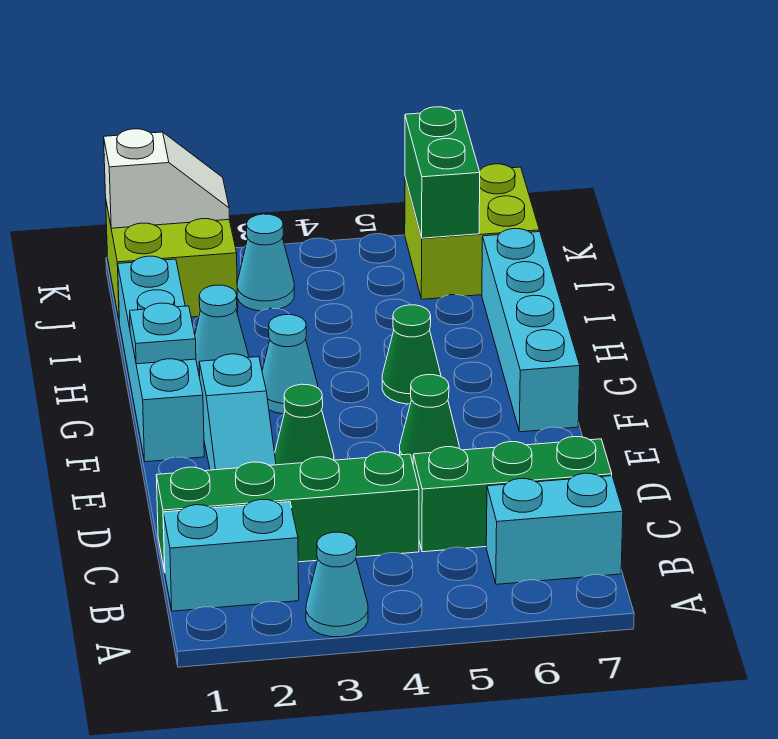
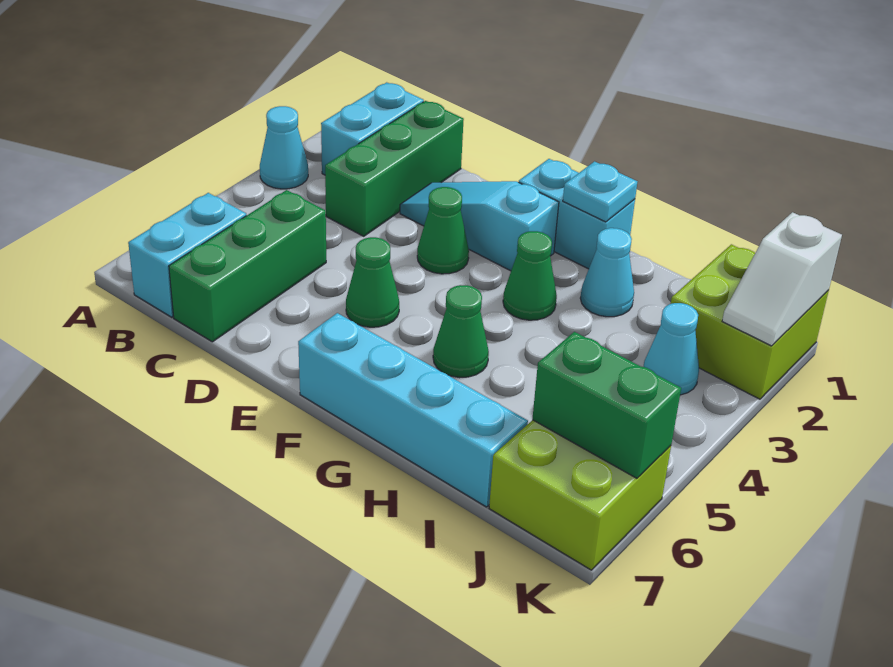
green brick C1:C4 level 1 -> green brick C1:C3 level 1
cyan brick F1:I1 level 1 -> cyan brick F1:G1 level 1
cyan cone G3 level 1 -> green cone G3 level 1

